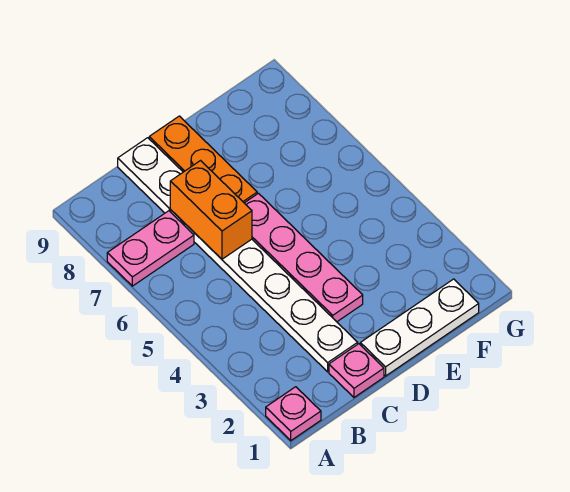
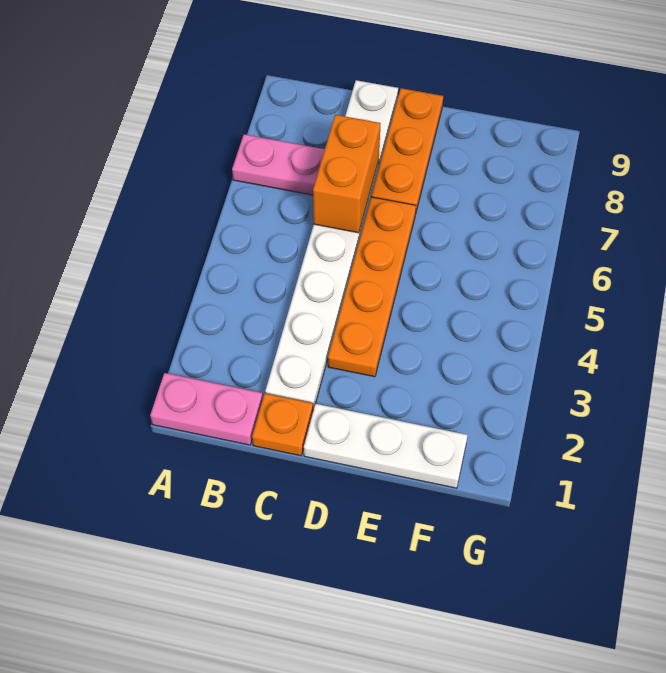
pink plate A1 level 1 -> pink plate A1:B1 level 1
pink plate C1 level 1 -> orange plate C1 level 1
pink plate D3:D6 level 1 -> orange plate D3:D6 level 1

